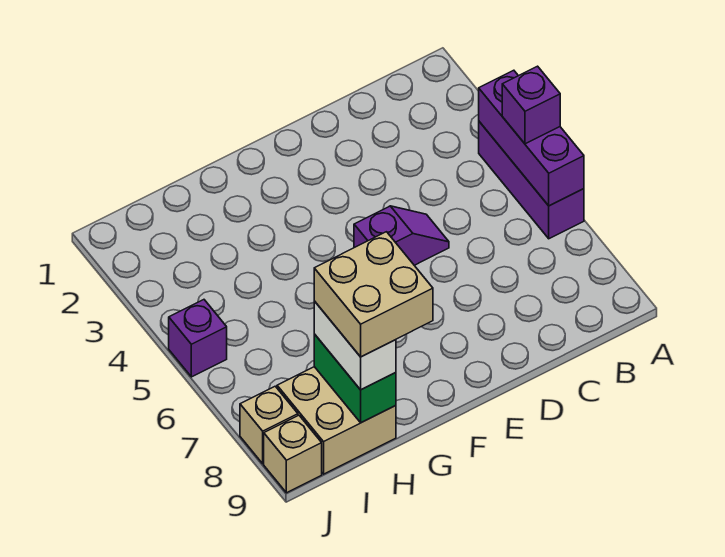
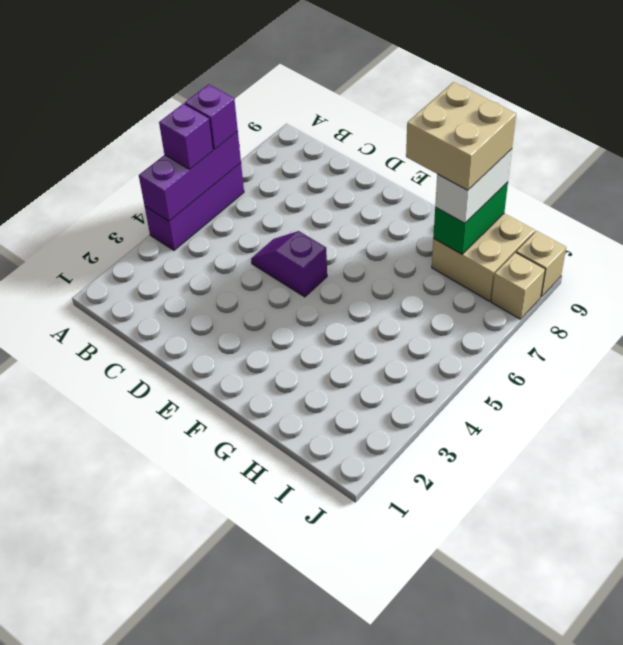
purple brick J5 level 1 -> purple brick A6 level 3

